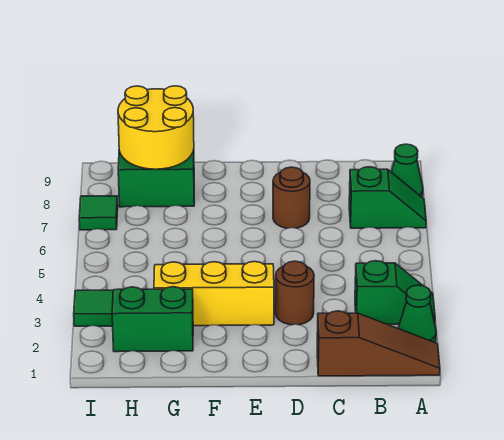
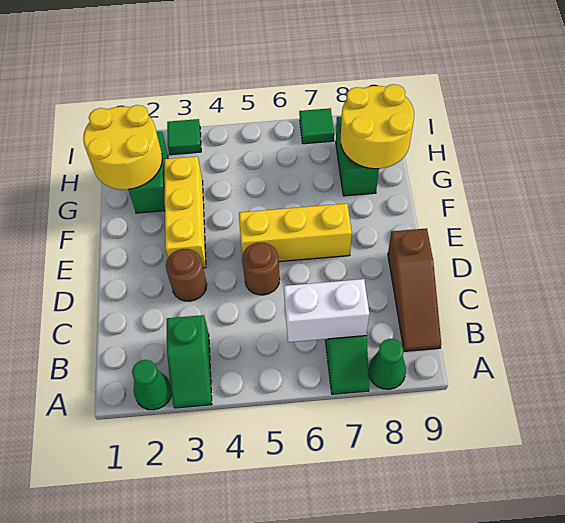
brown slope A1:C1 level 1 top C -> brown slope B9:D9 level 1 top D
none -> white brick B6:B7 level 2
brown round brick D7 level 1 -> brown round brick D5 level 1
none -> yellow brick E5:E7 level 1
none -> yellow round brick G1:H2 level 2

